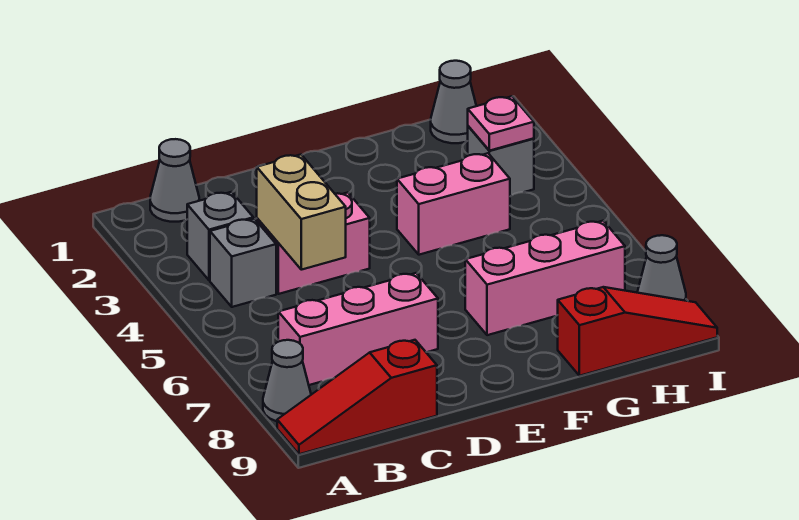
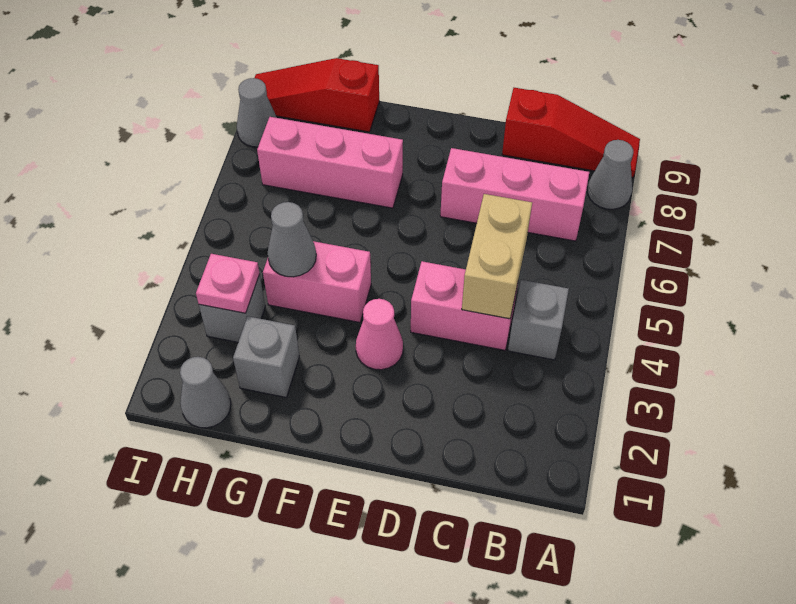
grey cone B1 level 1 -> grey cone G4 level 2
grey brick B3 level 1 -> grey brick G2 level 1
none -> pink cone E3 level 1

